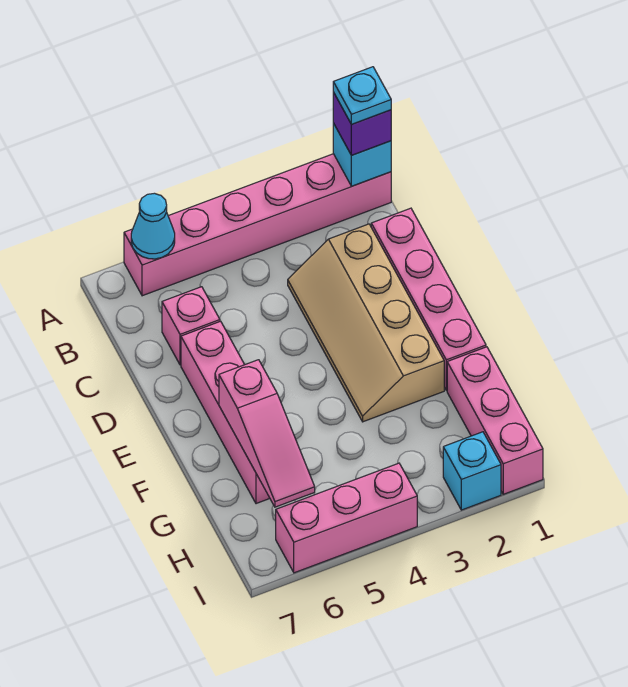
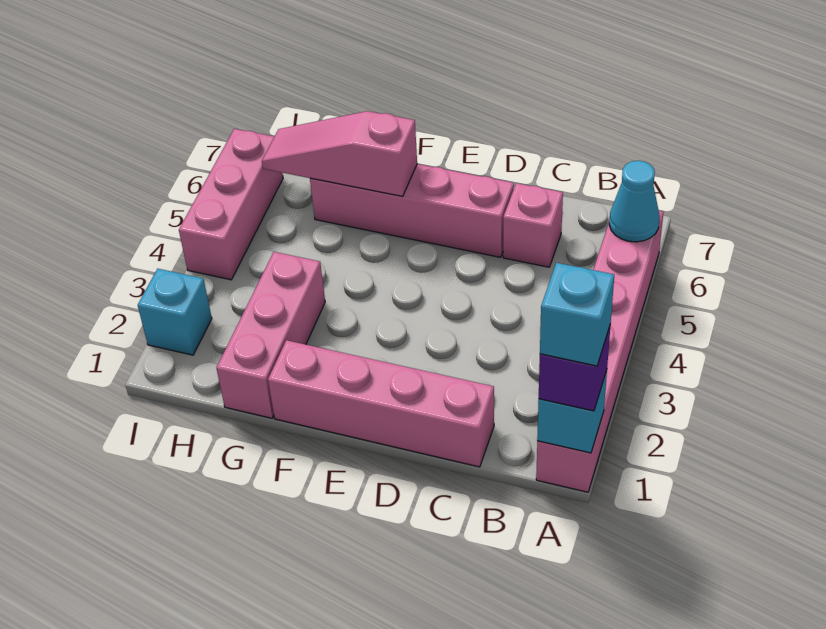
cyan plate A1 level 4 -> cyan brick A1 level 4
tan slope C2:F3 level 1 top 2 -> none
pink brick G1:I1 level 1 -> pink brick G1:G3 level 1

